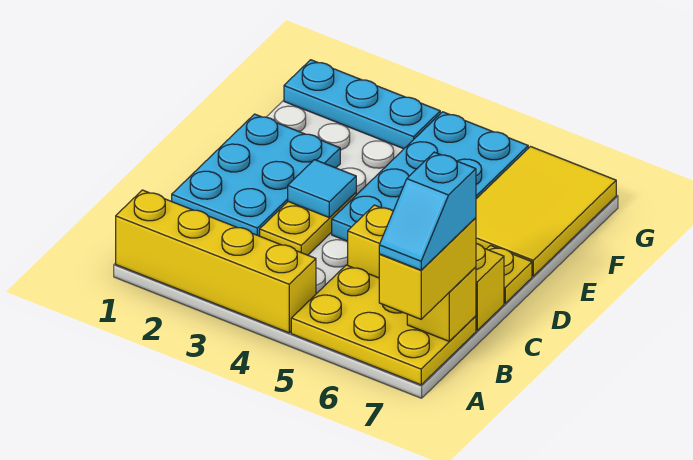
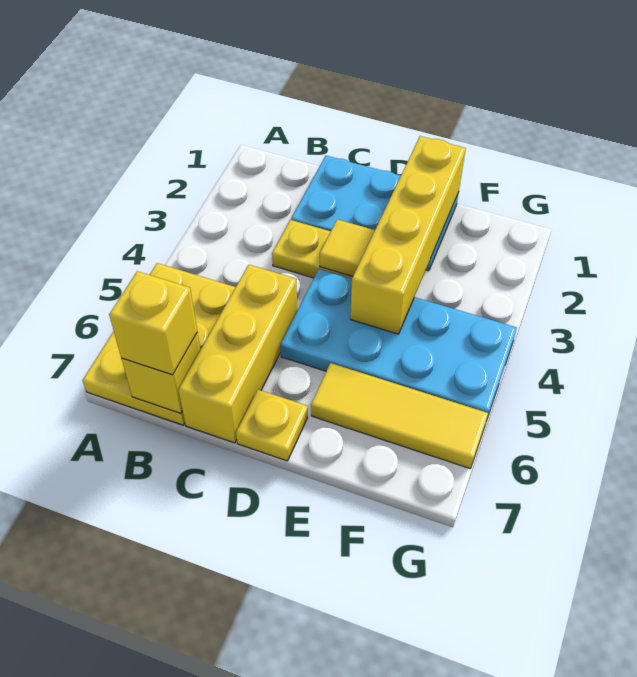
yellow brick A1:A4 level 1 -> yellow brick E1:E4 level 2
yellow brick A7:B7 level 3 -> yellow brick B7 level 3
cyan slope A7:B7 level 4 top B -> none
cyan tile D3 level 2 -> yellow tile D3 level 2
yellow tile E6:G7 level 1 -> yellow tile E6:G6 level 1
cyan plate G1:G3 level 1 -> none

